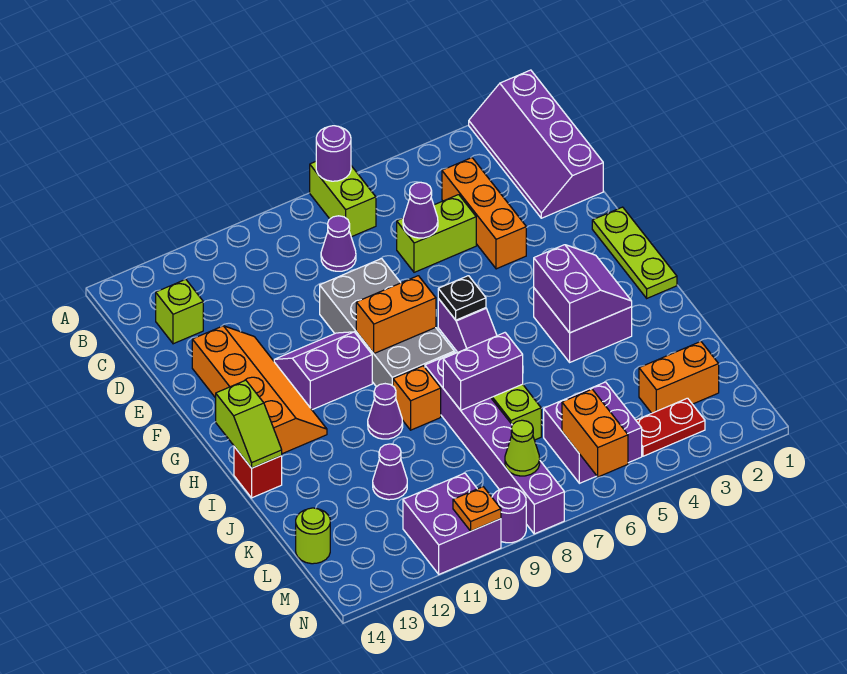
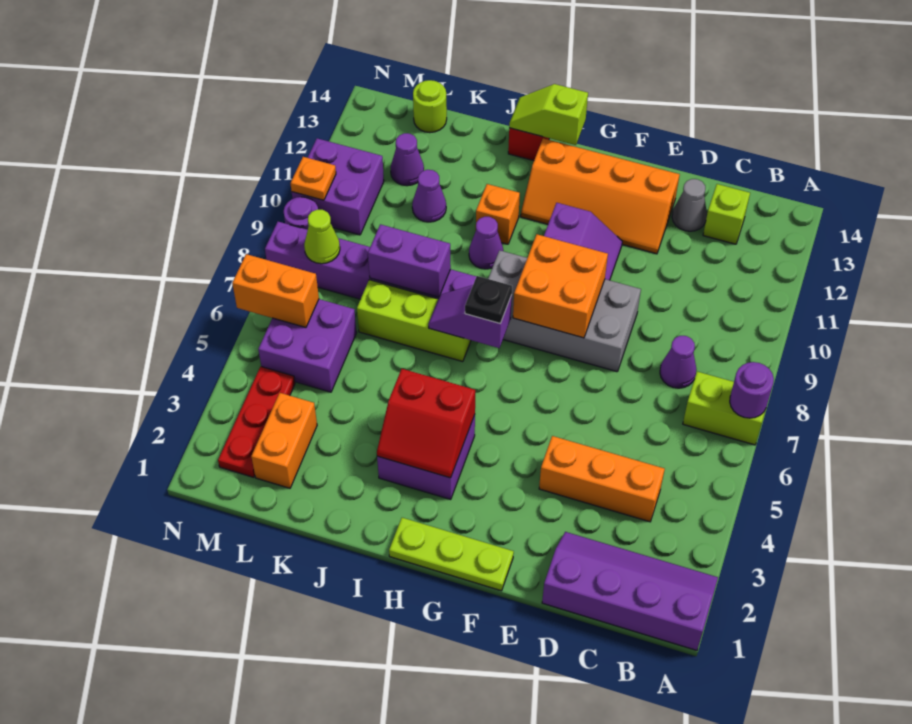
lime brick D5:D6 level 1 -> none
purple cone D6 level 2 -> purple cone L12 level 1
none -> grey cone D13 level 1
orange brick G8:G9 level 2 -> orange brick F8:G9 level 2
purple slope H3:I4 level 2 top 4 -> red slope H3:I4 level 2 top 4
orange brick I9 level 1 -> orange brick I11 level 1
purple brick J7:J8 level 2 -> purple brick J8:K8 level 2
red plate M3:M4 level 1 -> red plate M2:M4 level 1

